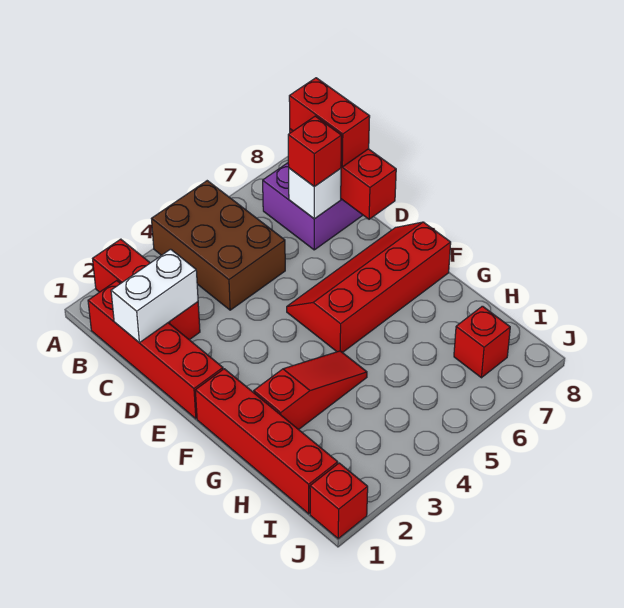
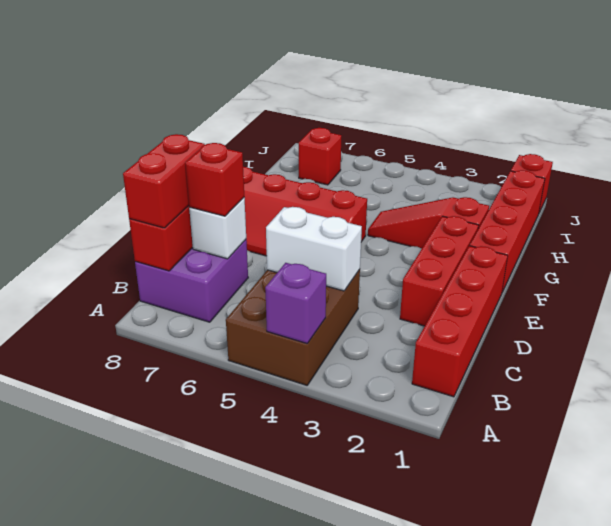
red brick A2:C2 level 1 -> red brick D2:F2 level 1
none -> purple brick A4 level 2
white brick C1:C2 level 2 -> white brick C4:C5 level 2

